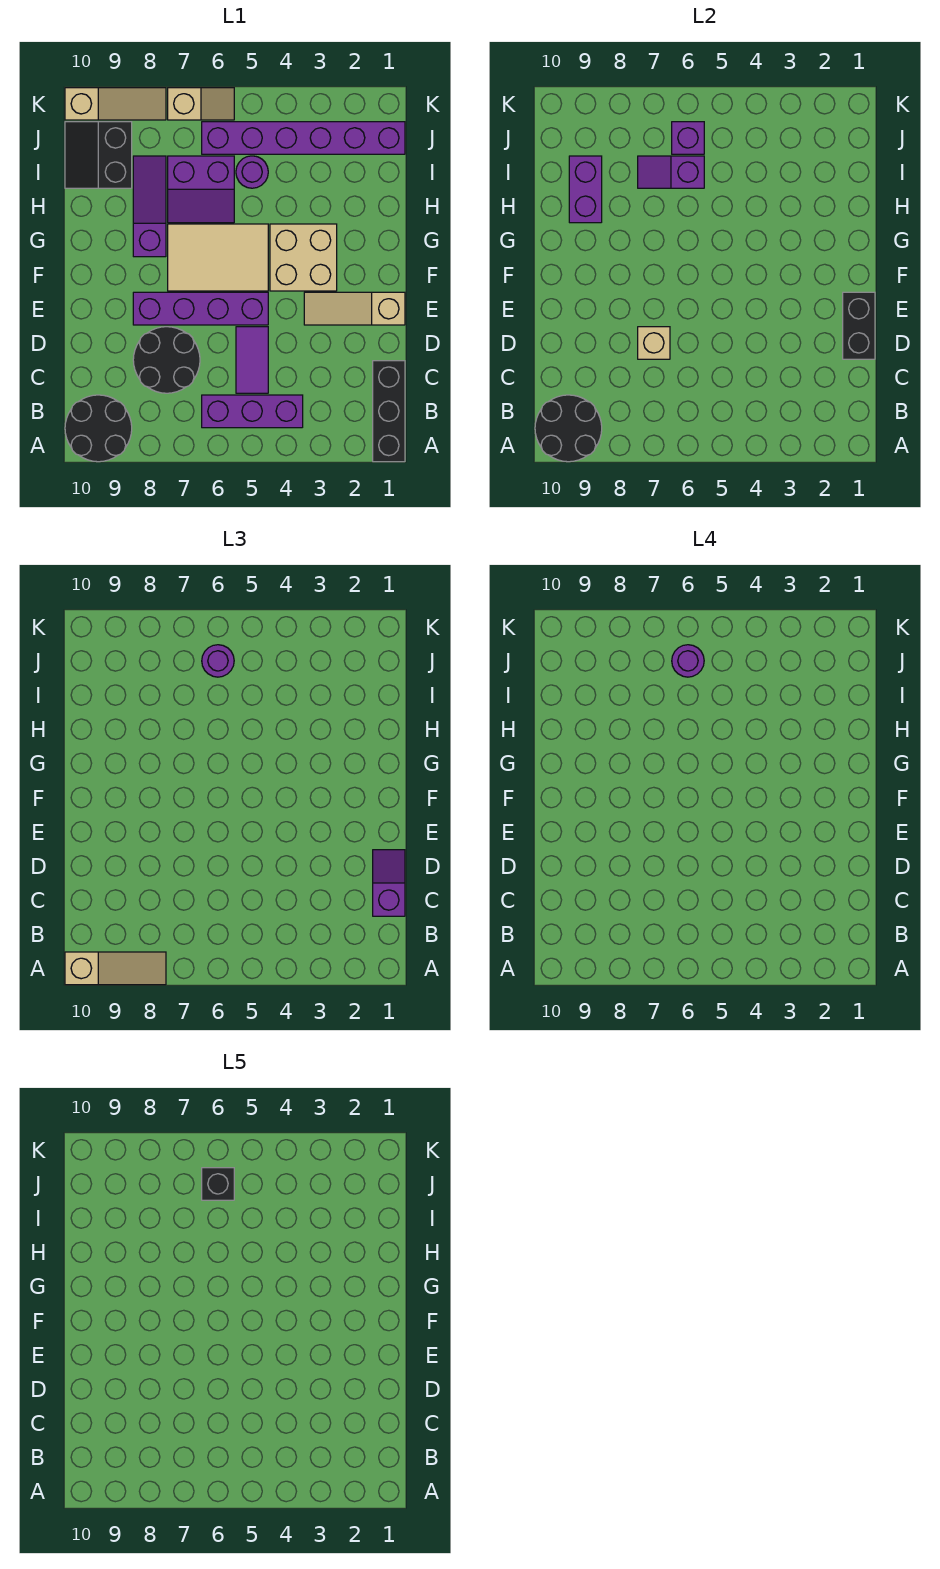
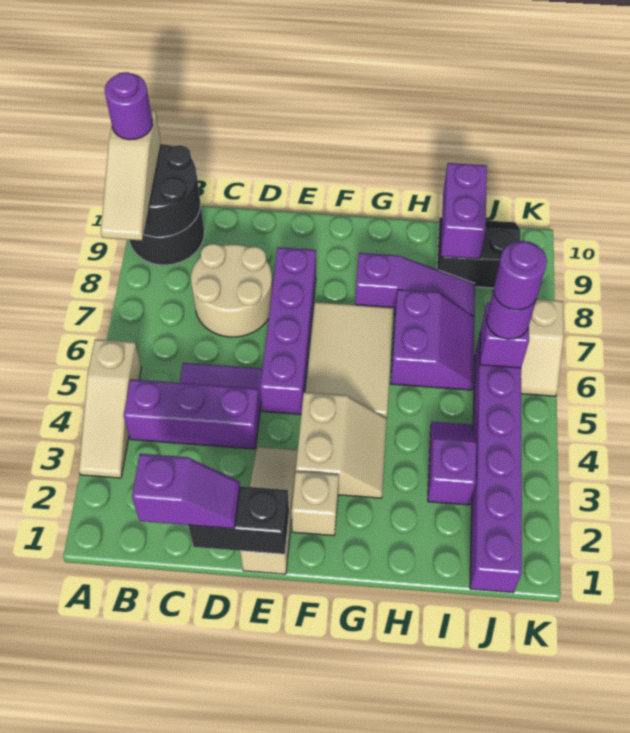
black brick A1:C1 level 1 -> none
purple brick B4:B6 level 1 -> purple brick B4:D4 level 1
black round brick C7:D8 level 1 -> tan round brick C7:D8 level 1
tan brick D7 level 2 -> tan brick F2 level 1
tan brick F3:G4 level 1 -> tan slope F3:G4 level 1 top F
purple slope H6:I7 level 1 top I -> purple slope H6:I7 level 1 top H
purple brick H9:I9 level 2 -> purple brick I9:I10 level 2
purple round brick I5 level 1 -> purple round brick A10 level 4
purple slope I6:I7 level 2 top 6 -> purple slope I3:I4 level 1 top 3
black brick J6 level 5 -> none
tan slope K8:K10 level 1 top 10 -> tan slope A3:A5 level 1 top 5

